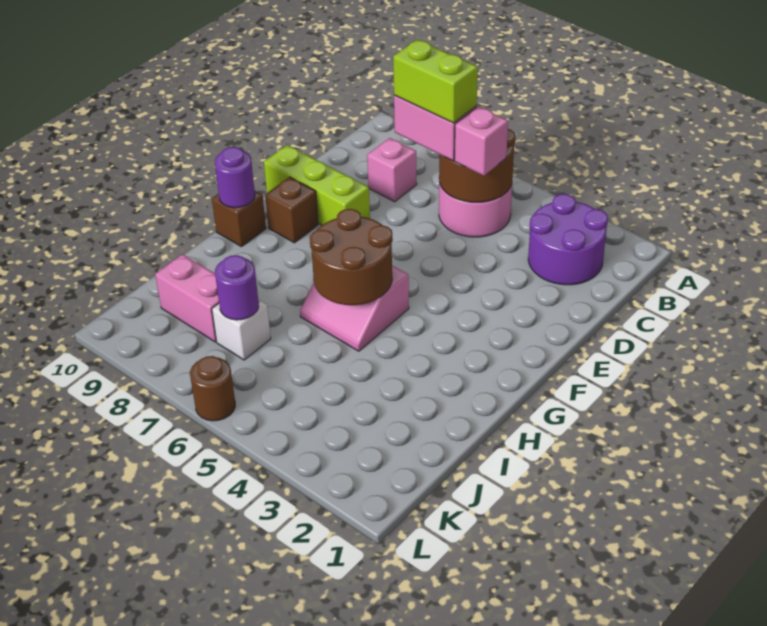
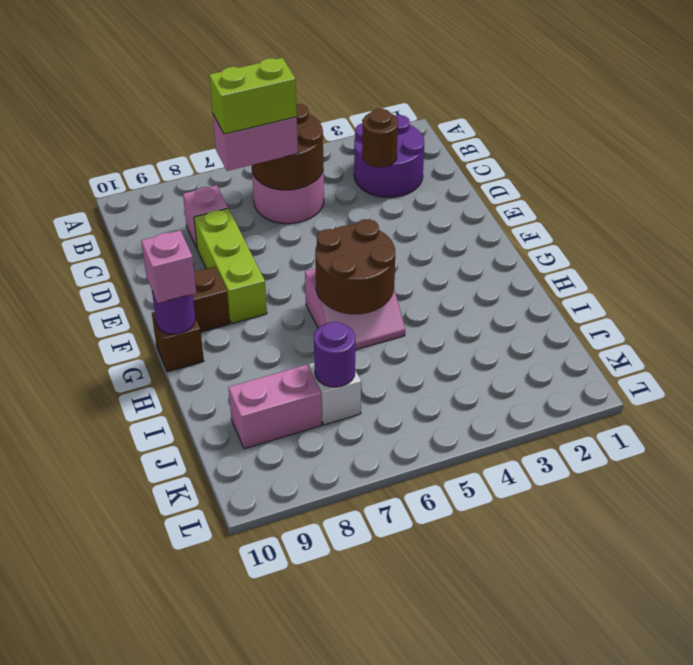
pink brick C5 level 3 -> pink brick G10 level 3
lime brick E8:E10 level 1 -> lime brick D8:F8 level 1
brown round brick L6 level 1 -> brown round brick C3 level 2

